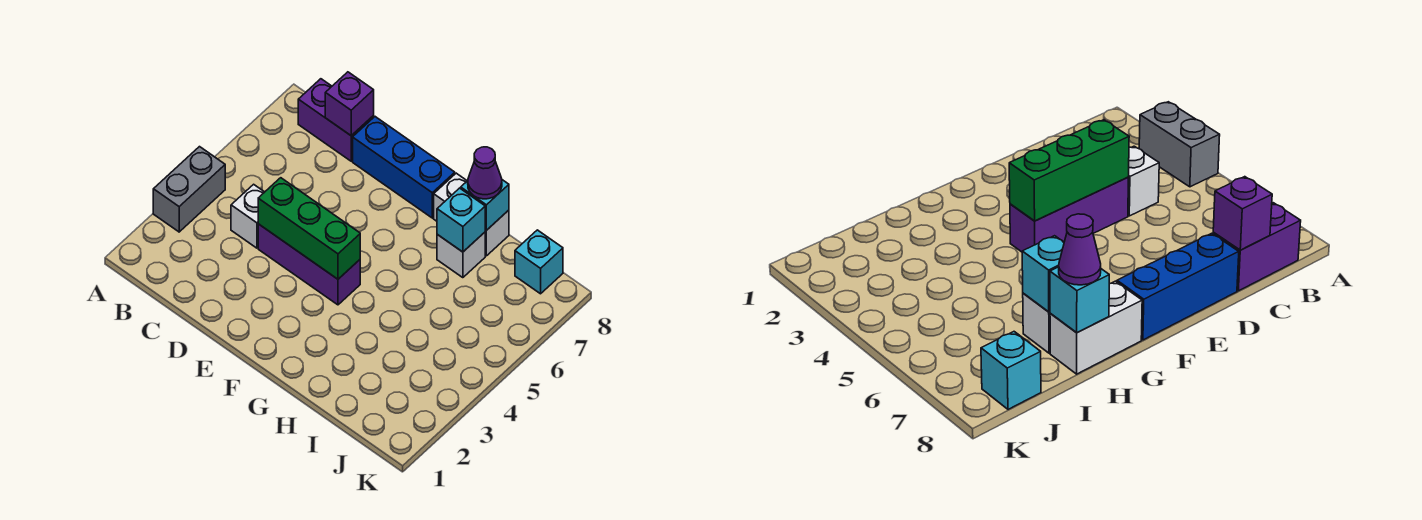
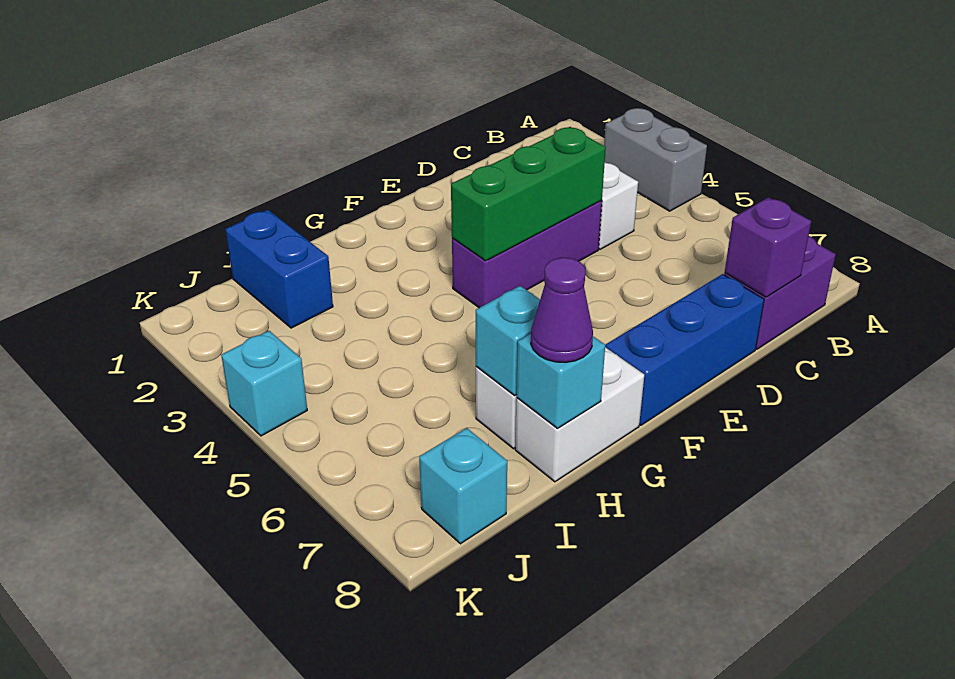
none -> blue brick I1:I2 level 1
none -> cyan brick K4 level 1

